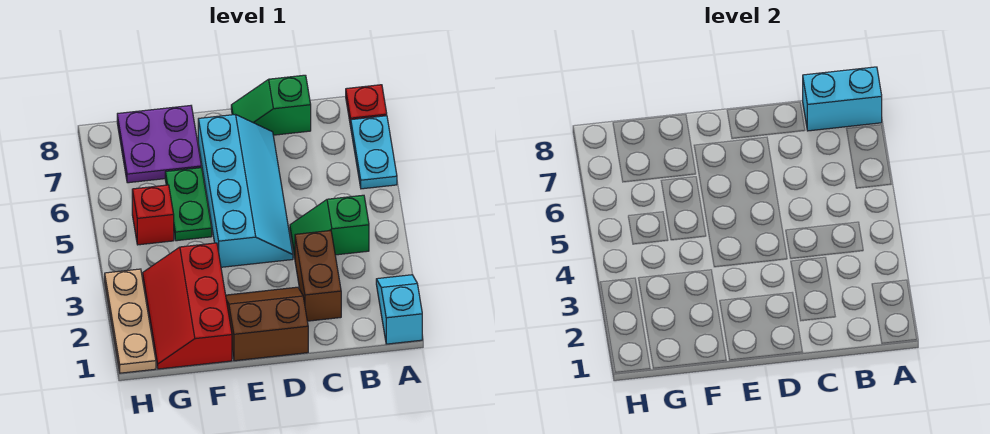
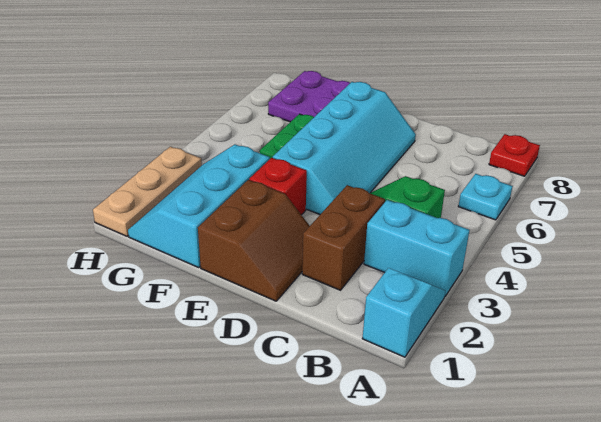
cyan plate A6:A7 level 1 -> cyan plate A6 level 1
cyan brick A8:B8 level 2 -> cyan brick A3:B3 level 1
green slope C8:D8 level 1 top C -> none
brown slope D1:E2 level 1 top 1 -> brown slope D1:E2 level 1 top E
red slope F1:G3 level 1 top F -> cyan slope F1:G3 level 1 top F
red brick G5 level 1 -> red brick E3 level 1

